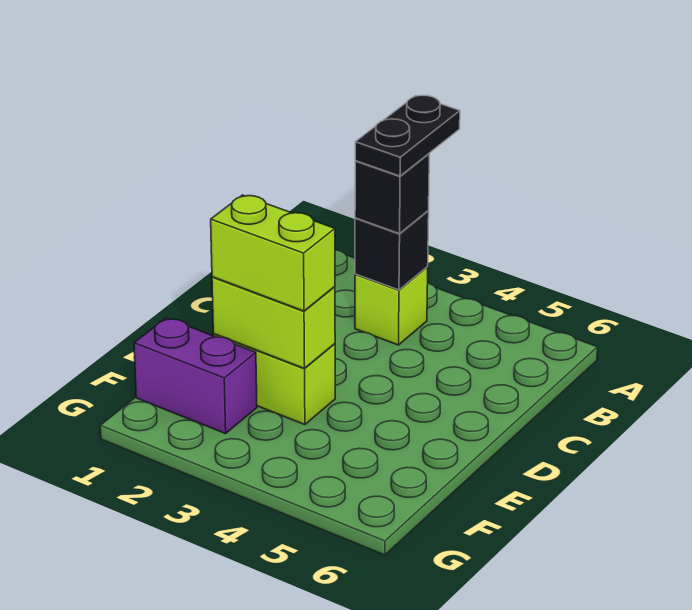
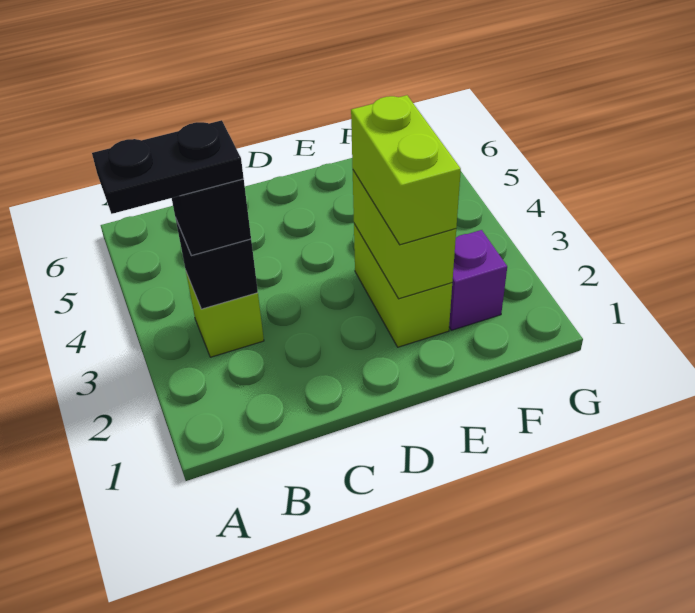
purple brick F1:F2 level 1 -> purple brick F2 level 1

